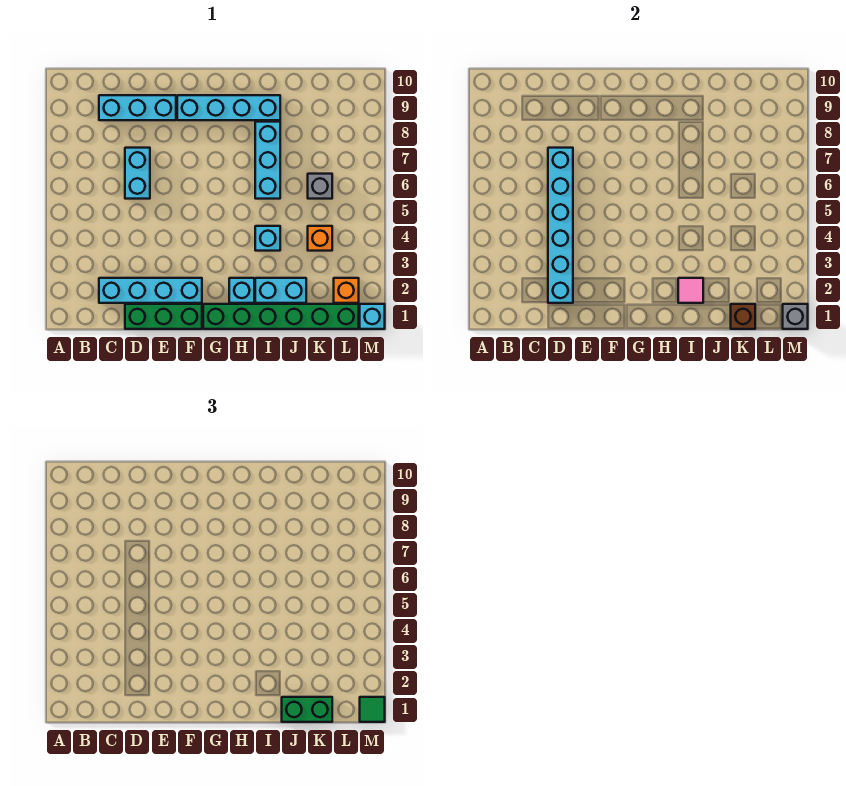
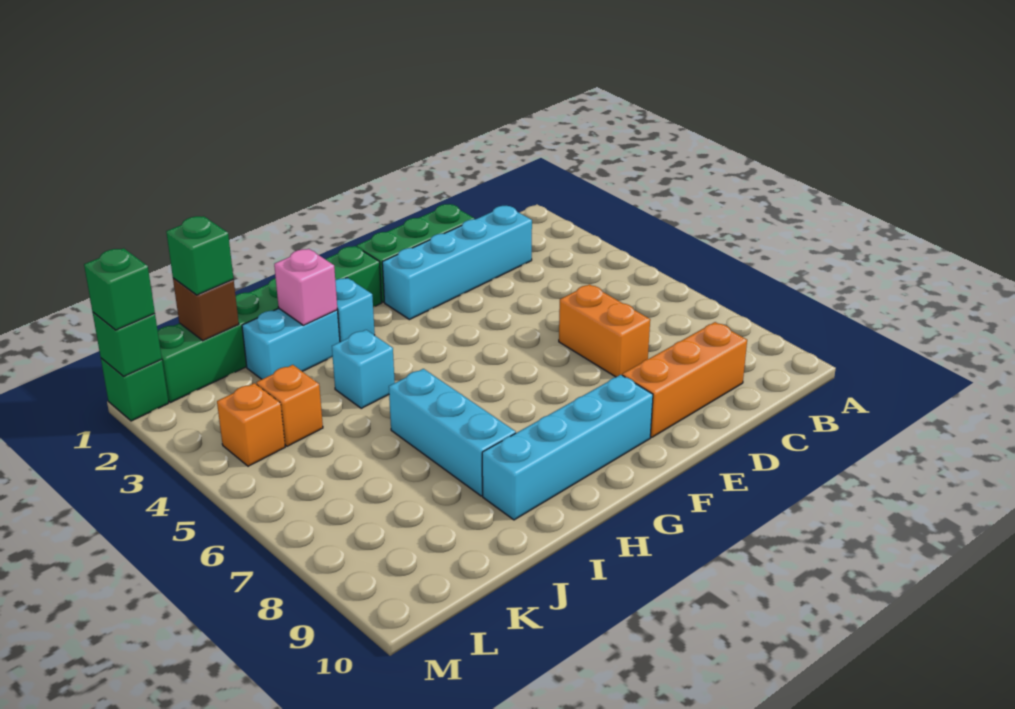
cyan brick C9:E9 level 1 -> orange brick C9:E9 level 1
cyan brick D2:D7 level 2 -> none
cyan brick D6:D7 level 1 -> orange brick D6:D7 level 1
pink tile I2 level 2 -> pink brick I2 level 2
green brick J1:K1 level 3 -> green brick K1 level 3
grey brick K6 level 1 -> none
orange brick L2 level 1 -> orange brick L4 level 1
cyan brick M1 level 1 -> green brick M1 level 1
grey brick M1 level 2 -> green brick M1 level 2
green tile M1 level 3 -> green brick M1 level 3

